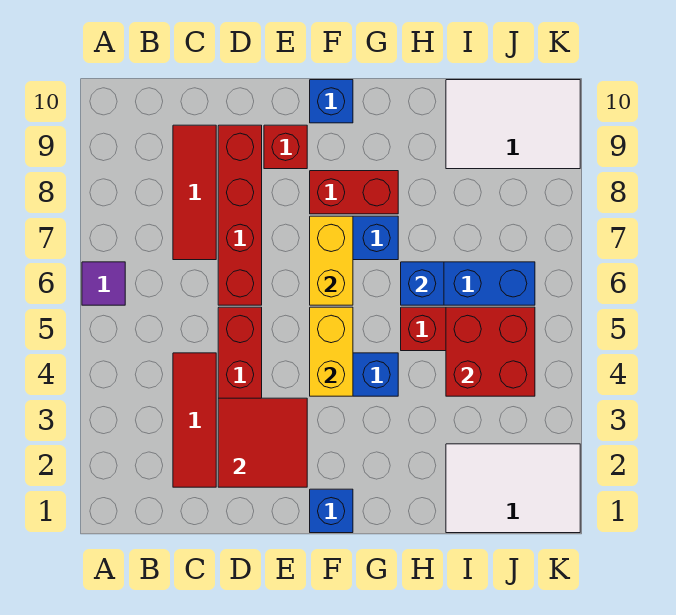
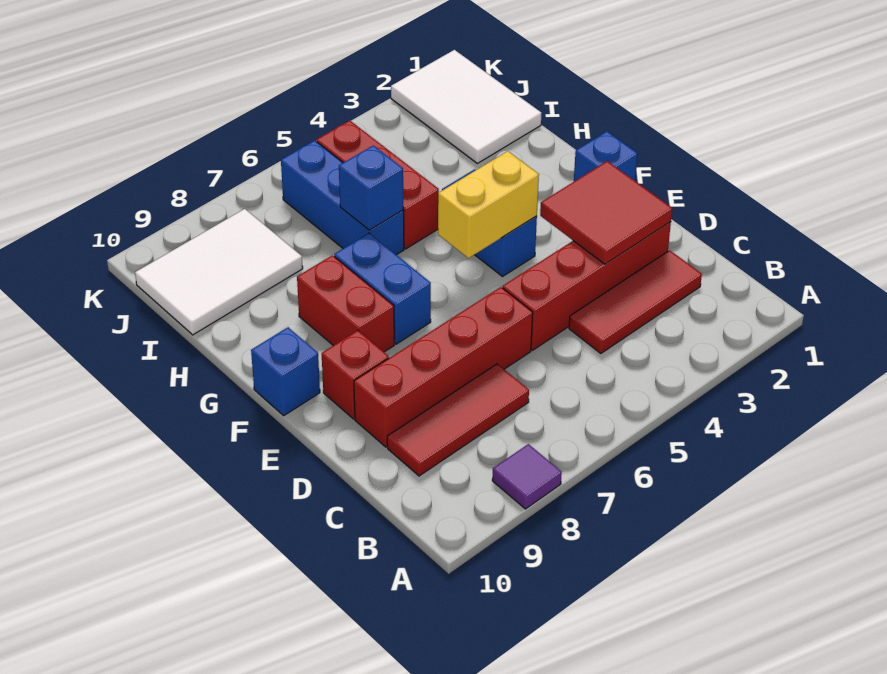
purple tile A6 level 1 -> purple tile A8 level 1
yellow brick F6:F7 level 2 -> none
red brick I4:J5 level 2 -> none
white tile I9:K10 level 1 -> white tile I8:J10 level 1

